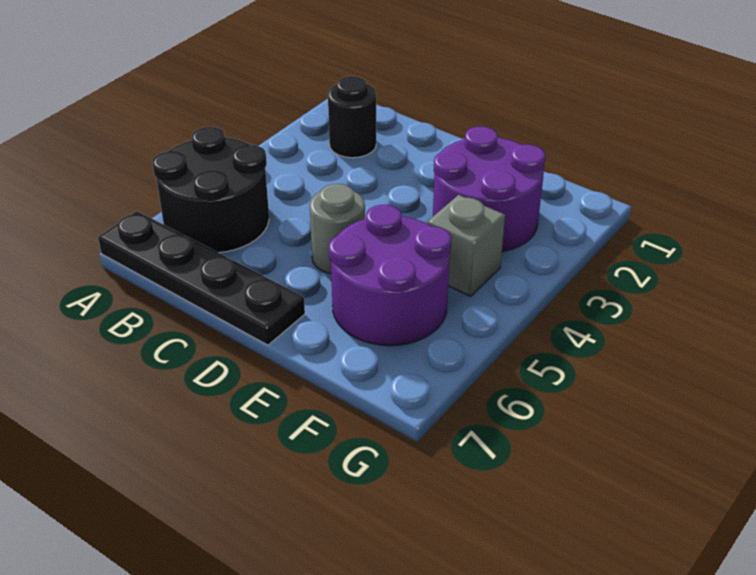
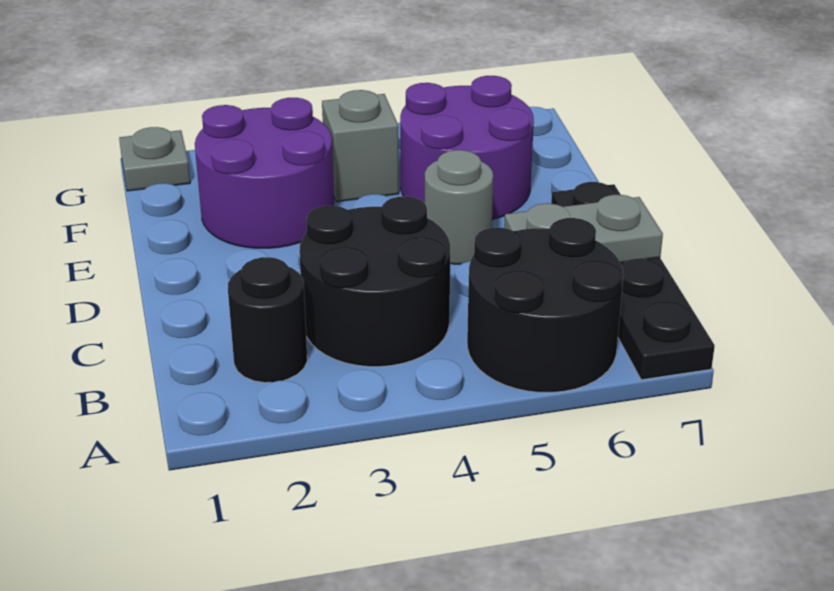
none -> black round brick B3:C4 level 1
none -> grey plate C6:C7 level 2
none -> grey plate G1 level 1

